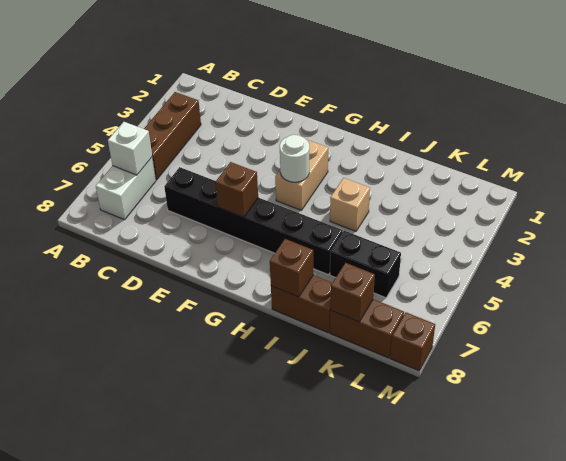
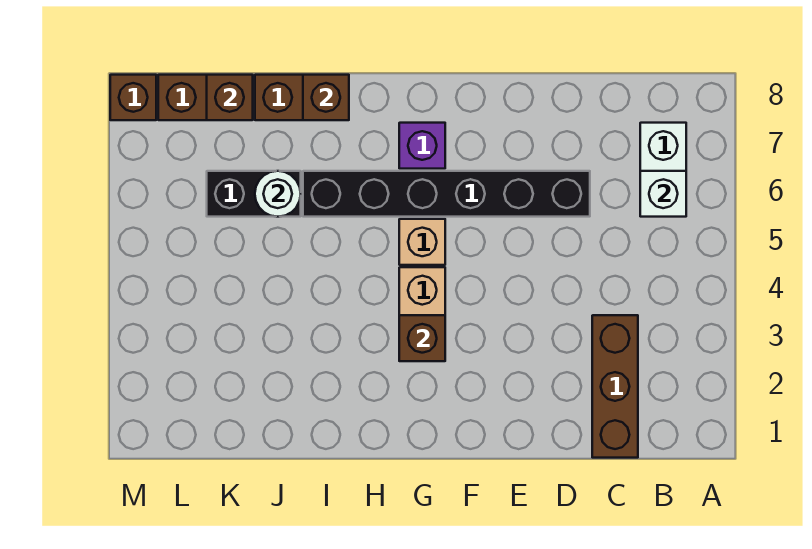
brown brick B3:B5 level 1 -> brown brick C1:C3 level 1
brown brick F6 level 2 -> brown brick G3 level 2
white round brick G4 level 2 -> white round brick J6 level 2
none -> purple brick G7 level 1
tan brick I4 level 1 -> tan brick G5 level 1

